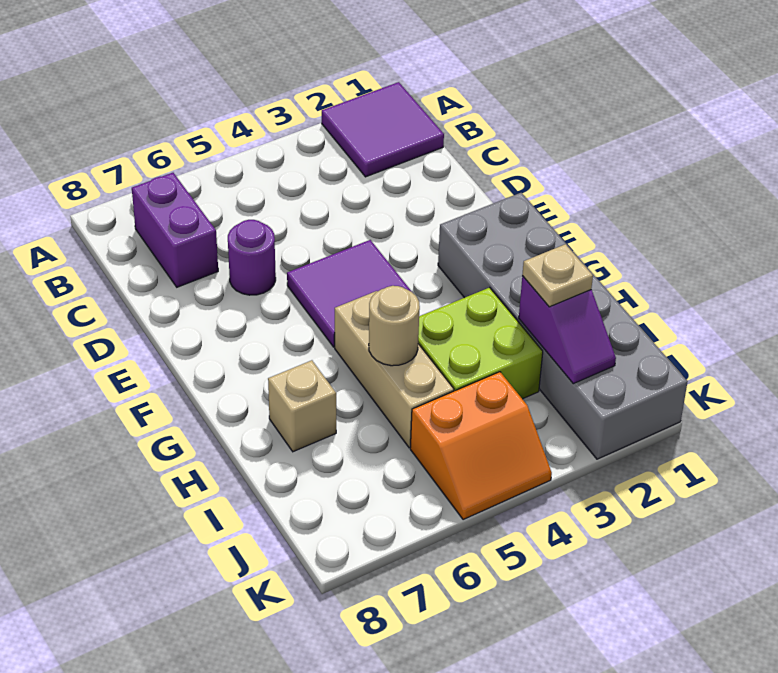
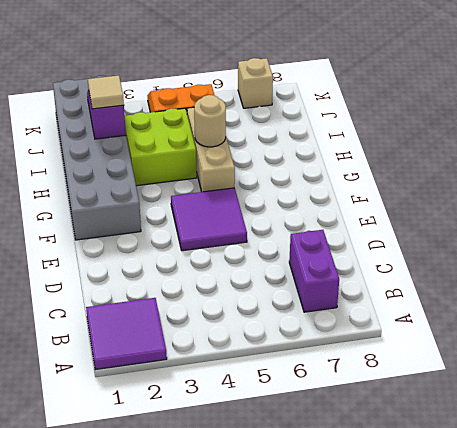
purple round brick D6 level 1 -> none
tan brick H7 level 1 -> tan brick K7 level 1
tan plate I2 level 3 -> tan tile I2 level 3

